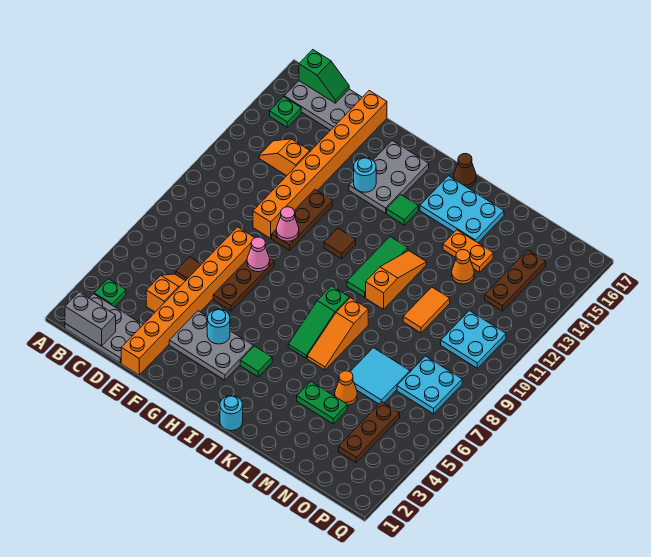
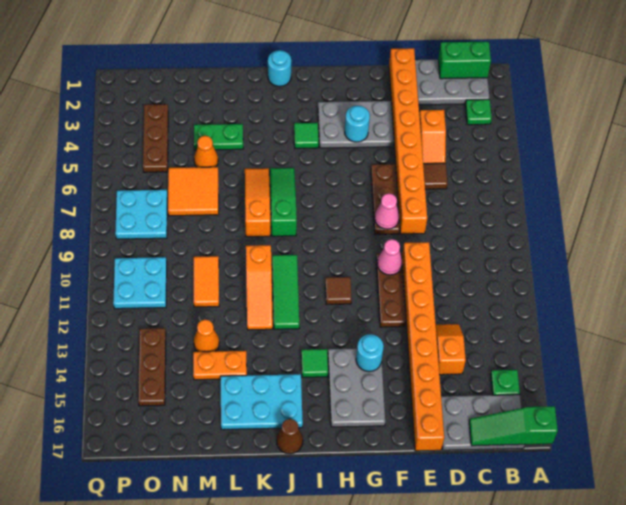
grey brick B1:C1 level 2 -> green brick B1:C1 level 2
green slope B17:C17 level 2 top B -> green slope A17:C17 level 2 top A
orange slope C13:D13 level 1 top D -> orange slope D13:D14 level 1 top 14
cyan tile M6:N7 level 1 -> orange tile M6:N7 level 1

